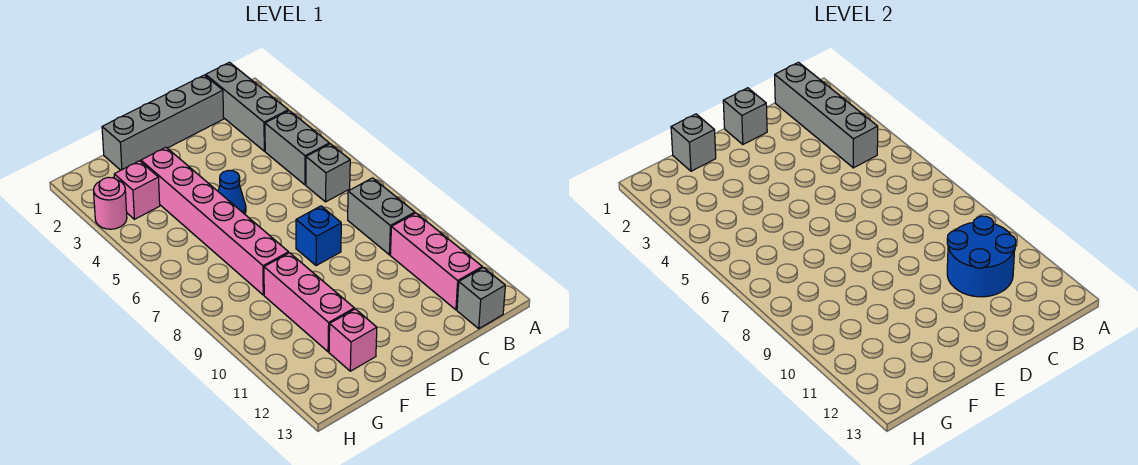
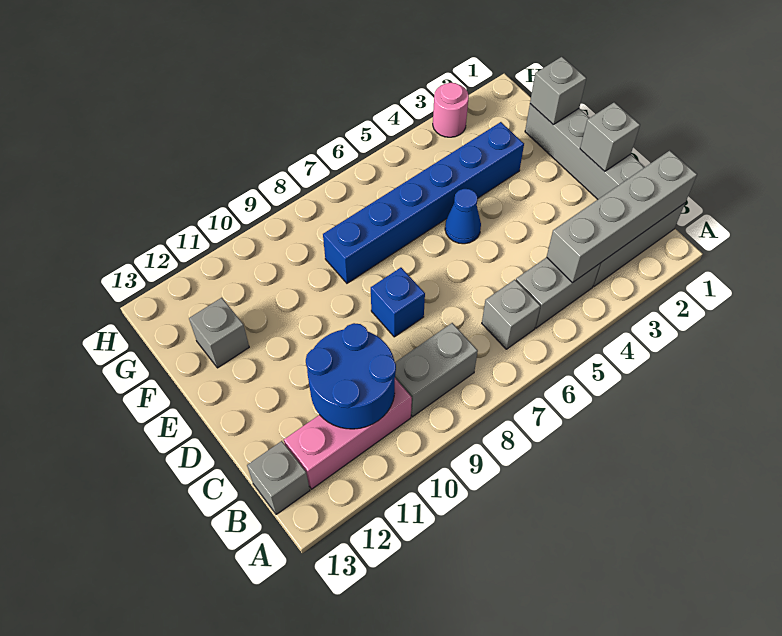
pink brick F3:F8 level 1 -> blue brick F3:F8 level 1
pink brick F9:F11 level 1 -> none
pink brick F12 level 1 -> grey brick F12 level 1
pink brick G3 level 1 -> none

